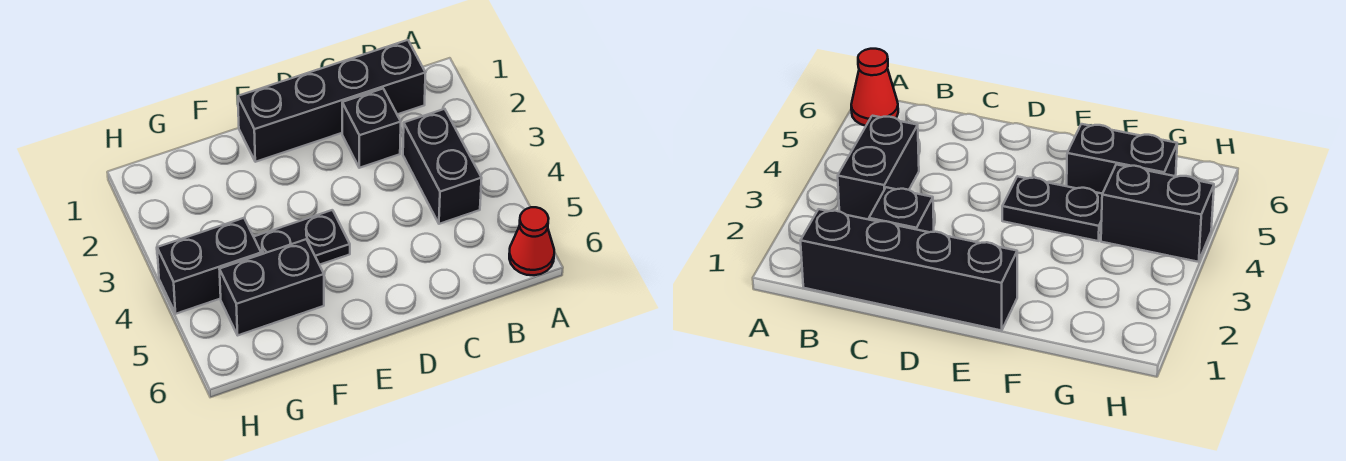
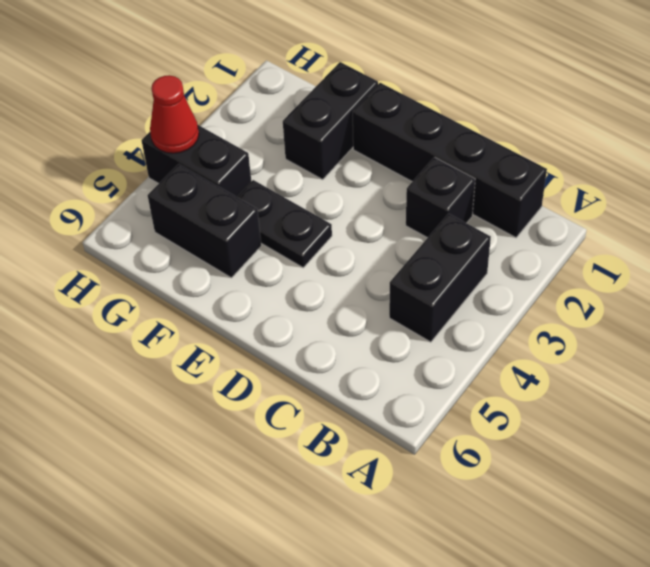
red cone A6 level 1 -> red cone H4 level 2
none -> black brick F1:F2 level 1

